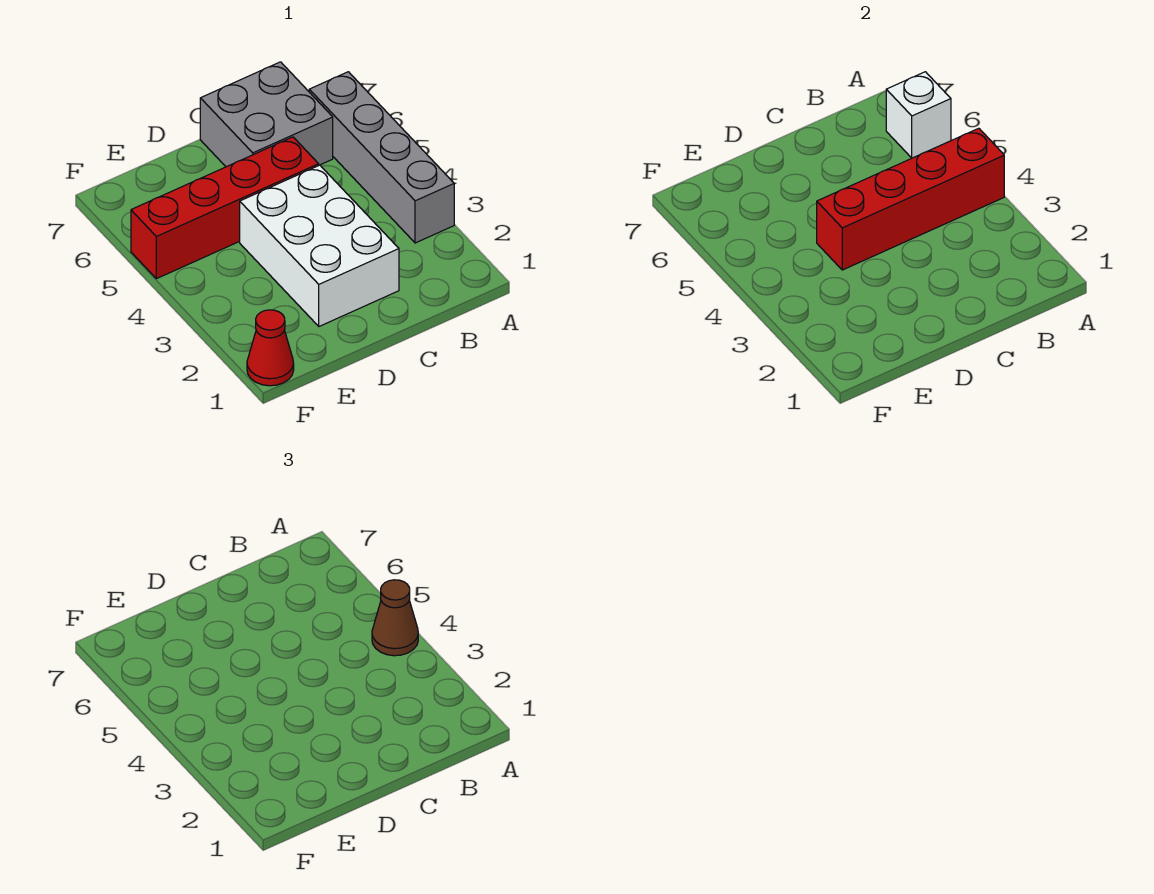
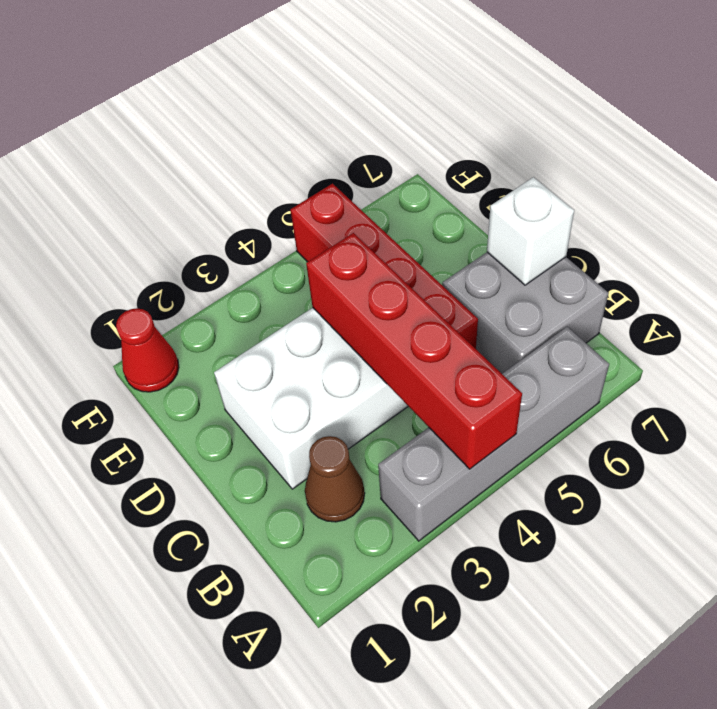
brown cone A4 level 3 -> brown cone B2 level 1
white brick A6 level 2 -> white brick C7 level 2

